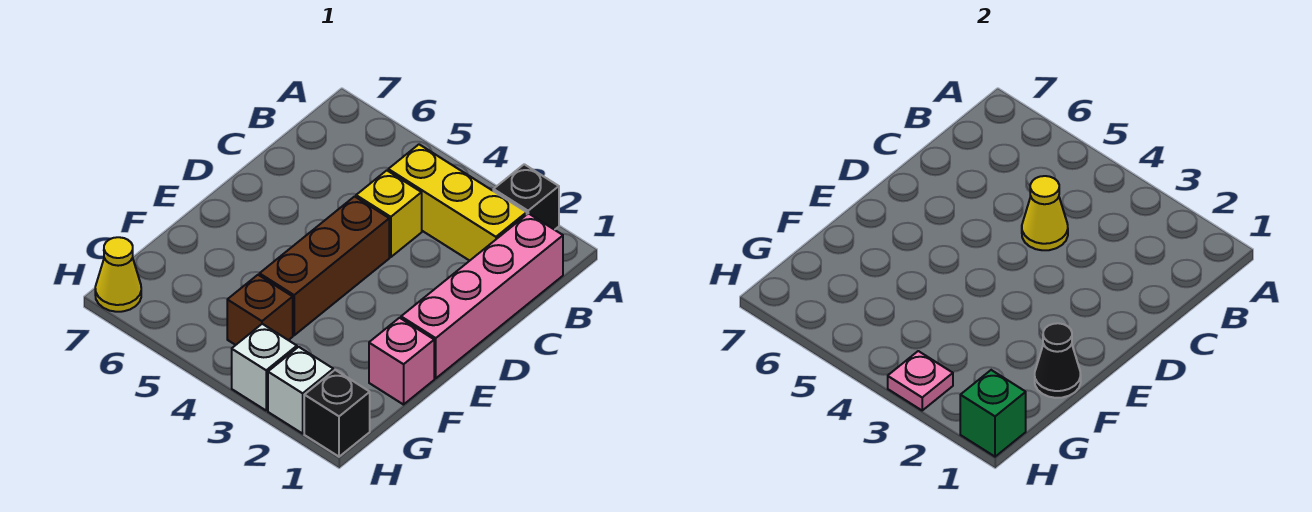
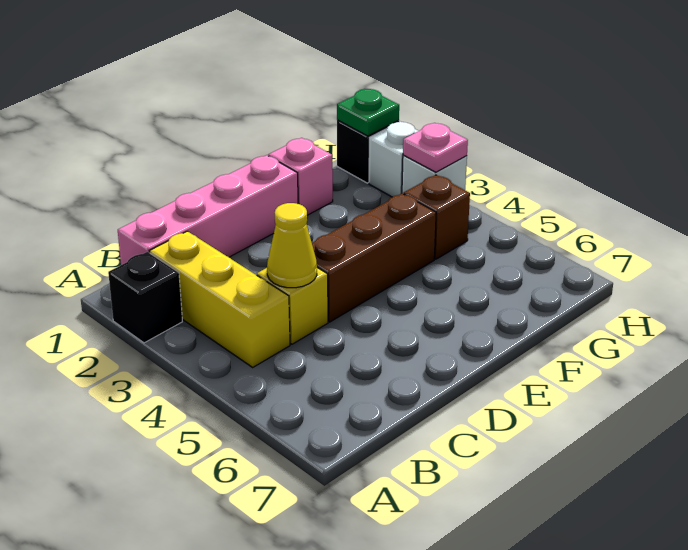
black cone F1 level 2 -> none
green brick H1 level 2 -> green plate H1 level 2
yellow cone H7 level 1 -> none

